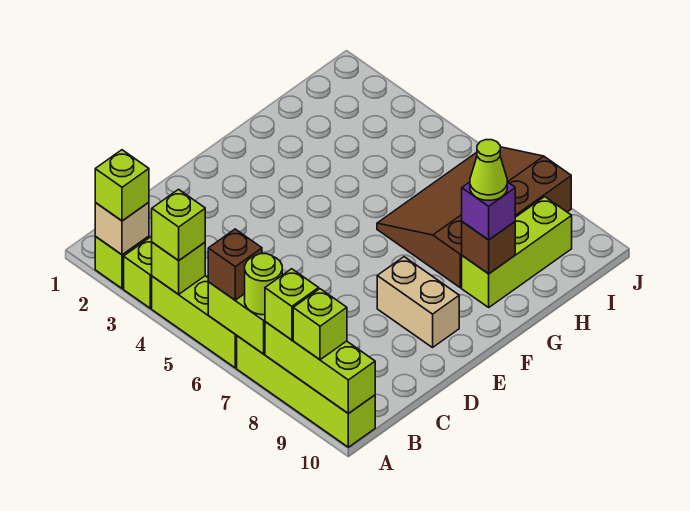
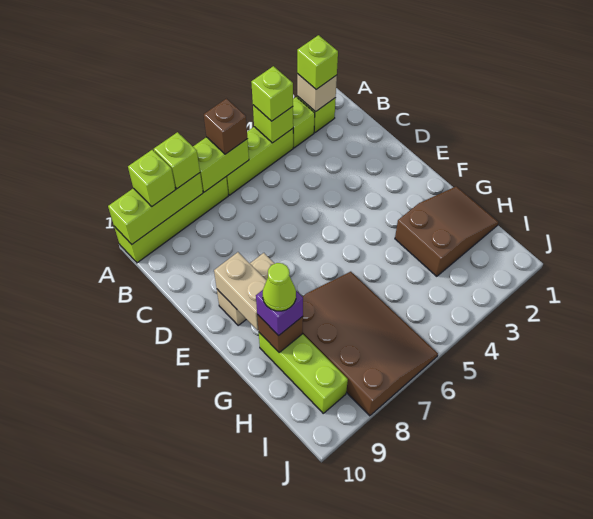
lime round brick A7 level 3 -> none
none -> tan brick E9:F9 level 2
none -> brown slope G1:H3 level 1 top 3

